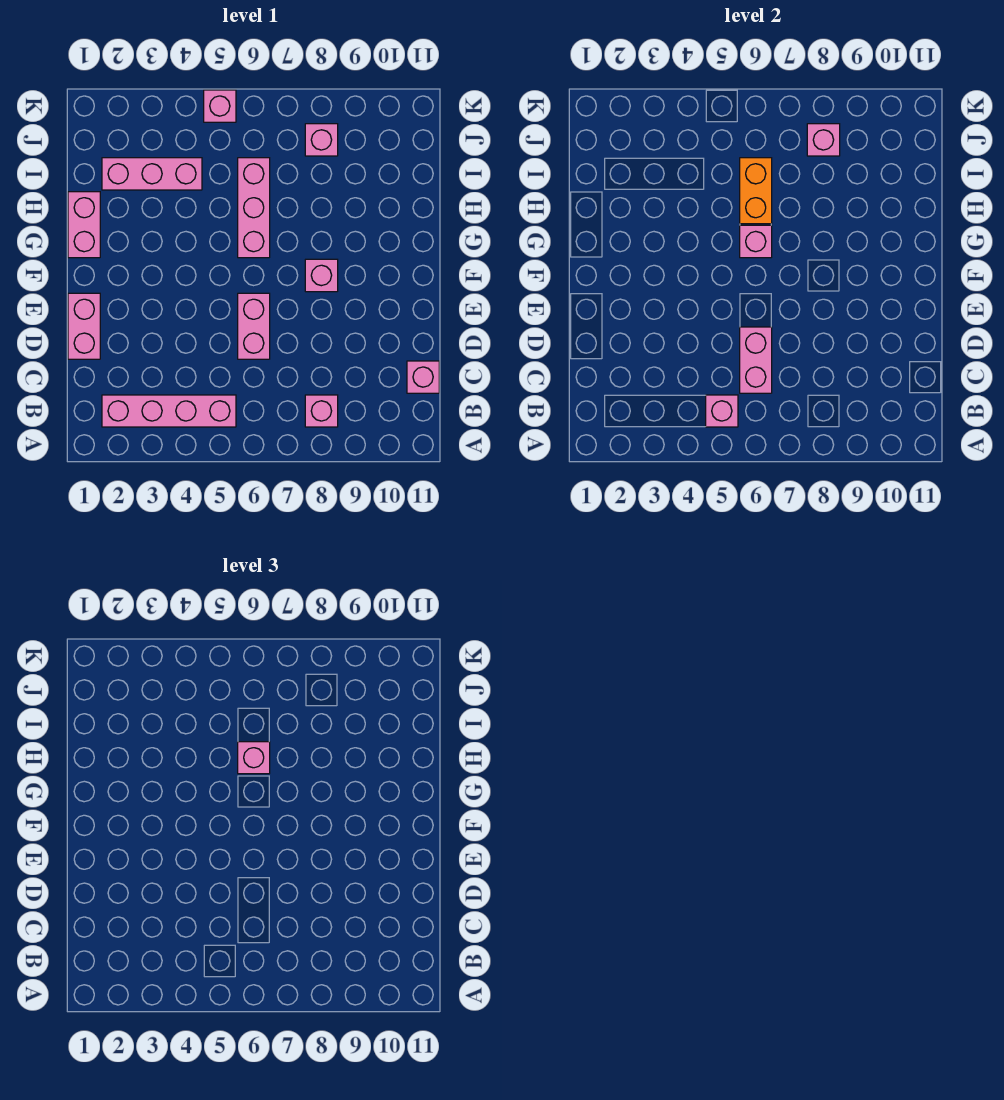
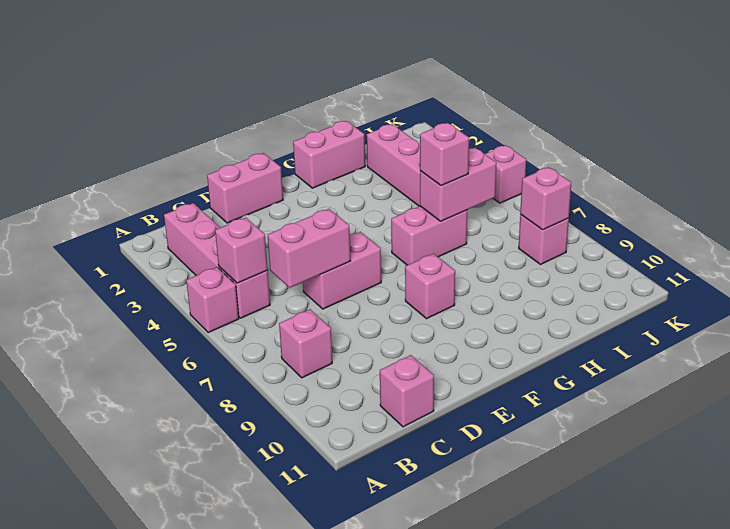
pink brick G6:I6 level 1 -> pink brick G6:H6 level 1
pink brick G6 level 2 -> pink brick A5 level 1
orange brick H6:I6 level 2 -> pink brick H6:I6 level 2

